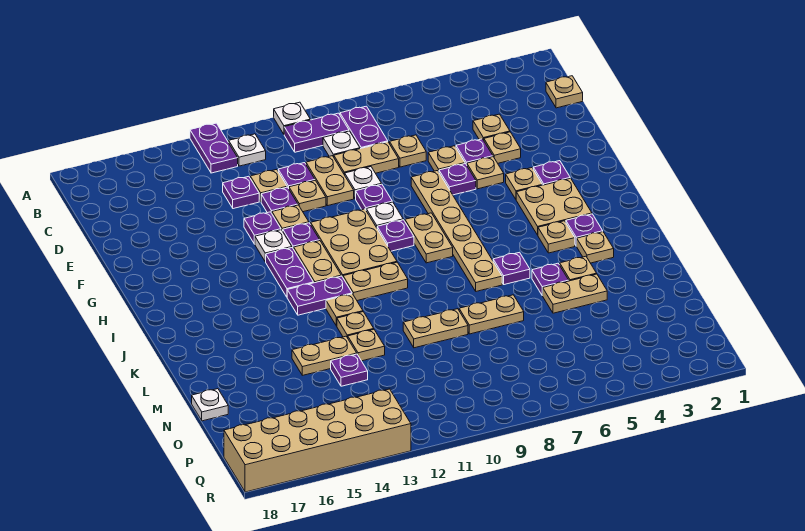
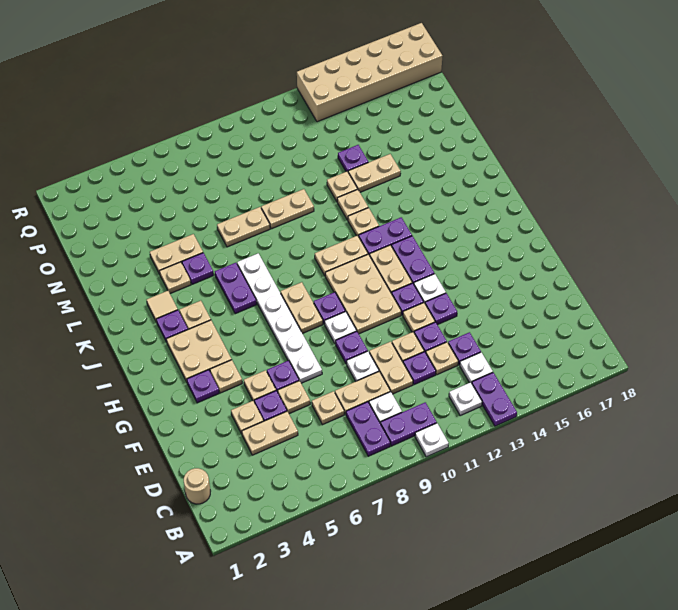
tan plate C1 level 1 -> tan round brick C1 level 1
tan plate D4 level 1 -> tan plate D4:D5 level 1
tan plate F7:K7 level 1 -> white plate F7:K7 level 1
tan plate K3 level 1 -> tan tile K3 level 1
purple plate K6 level 1 -> purple plate J6:K6 level 1
white plate N18 level 1 -> white plate C13 level 1

